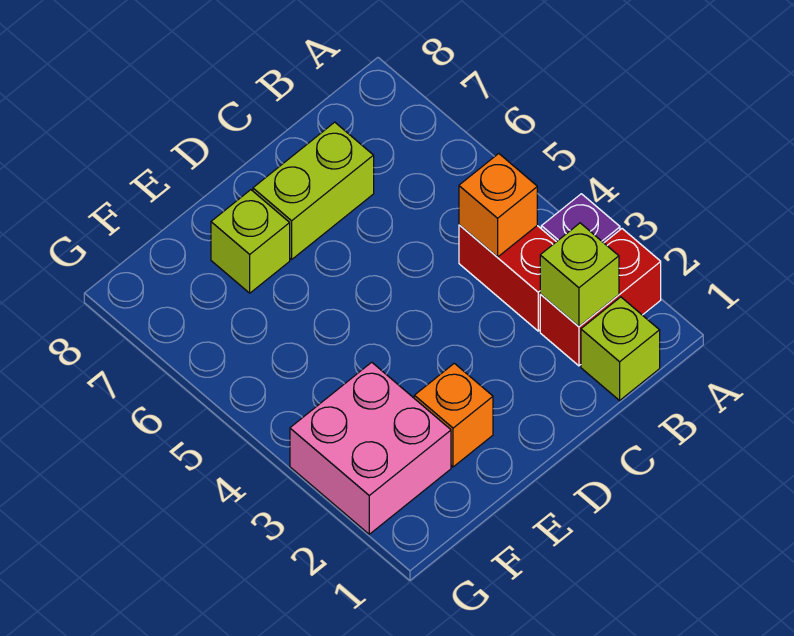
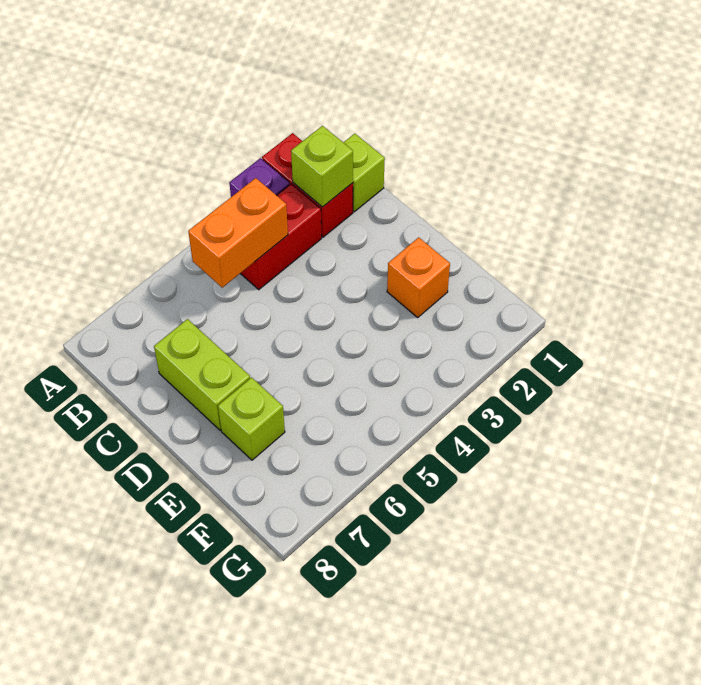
orange brick B4 level 2 -> orange brick B4:B5 level 2
pink brick F2:G3 level 1 -> none

